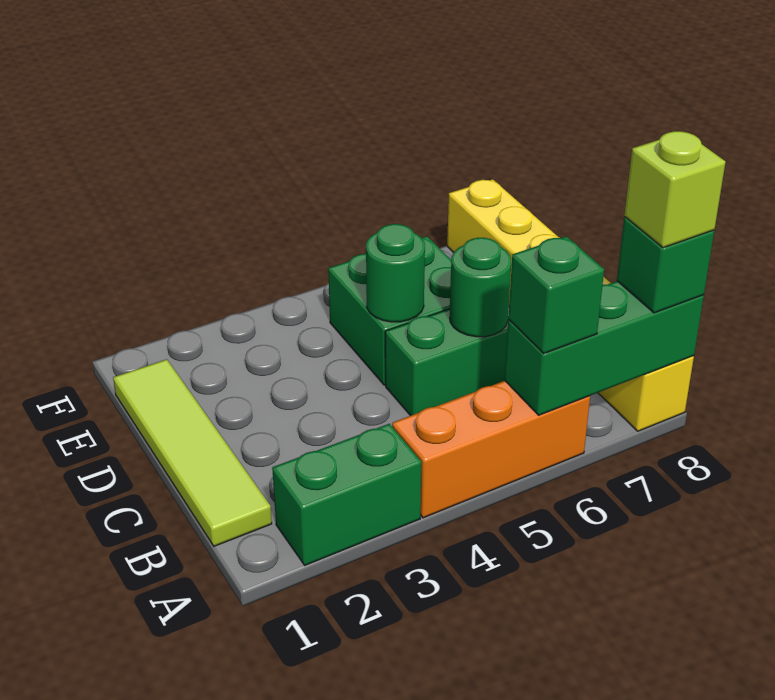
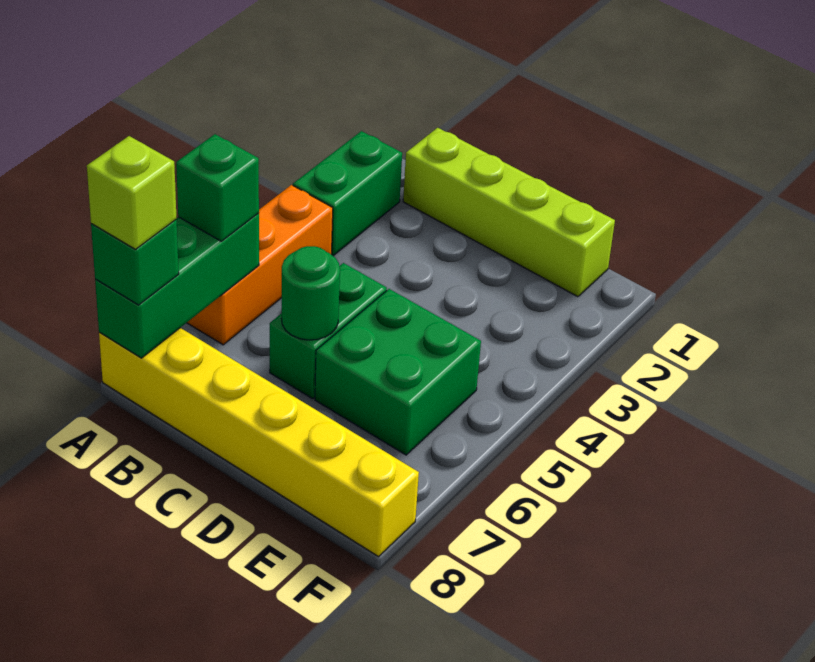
lime tile B1:E1 level 1 -> lime brick B1:E1 level 1
green round brick D5 level 2 -> none

